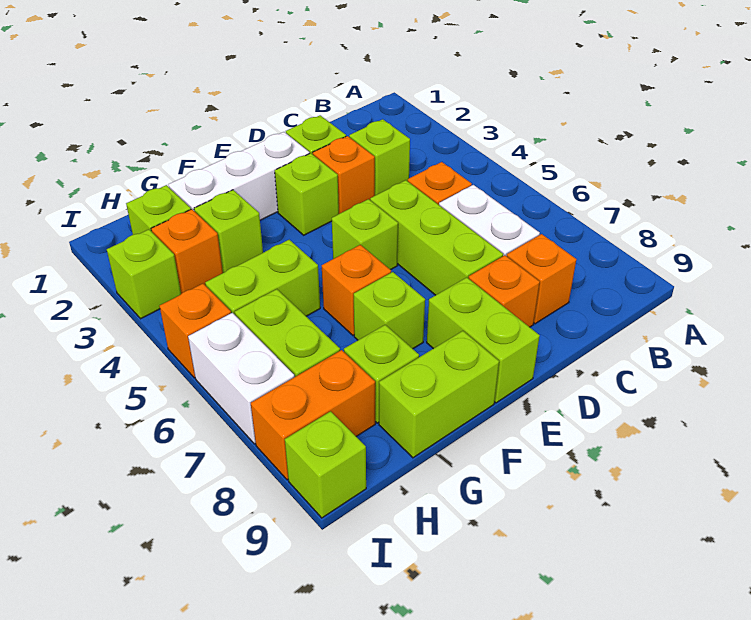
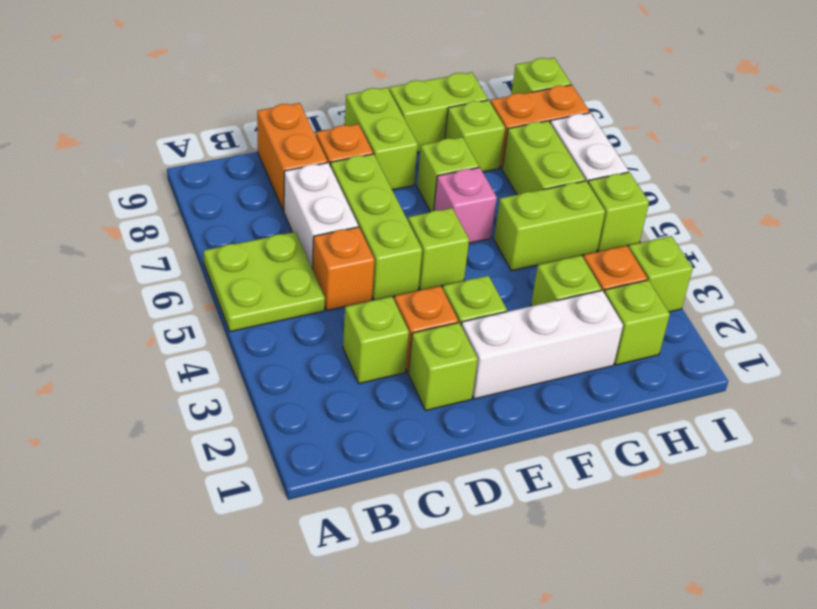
none -> lime plate A5:B6 level 1
orange brick C8 level 1 -> orange brick C8:C9 level 1
orange brick F6 level 1 -> pink brick F6 level 1
orange brick I5 level 1 -> lime brick I5 level 1

